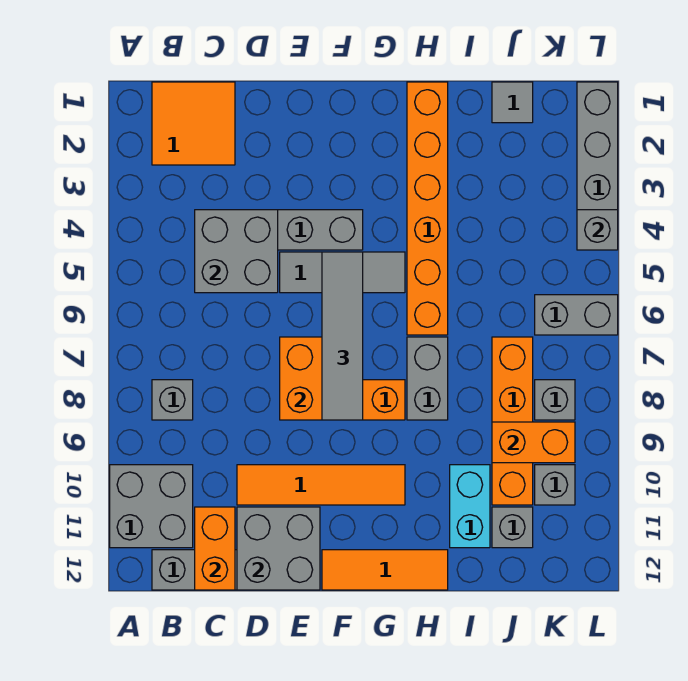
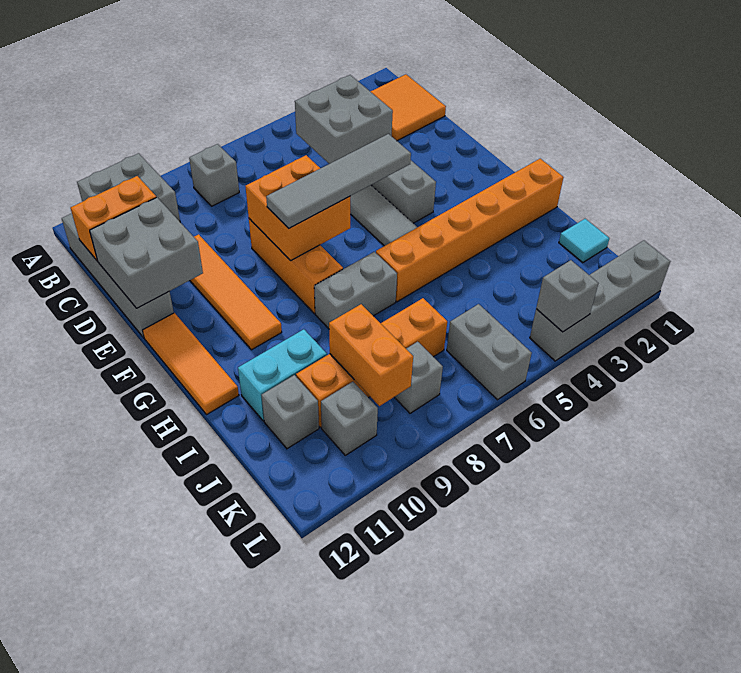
grey tile J1 level 1 -> cyan tile J1 level 1

